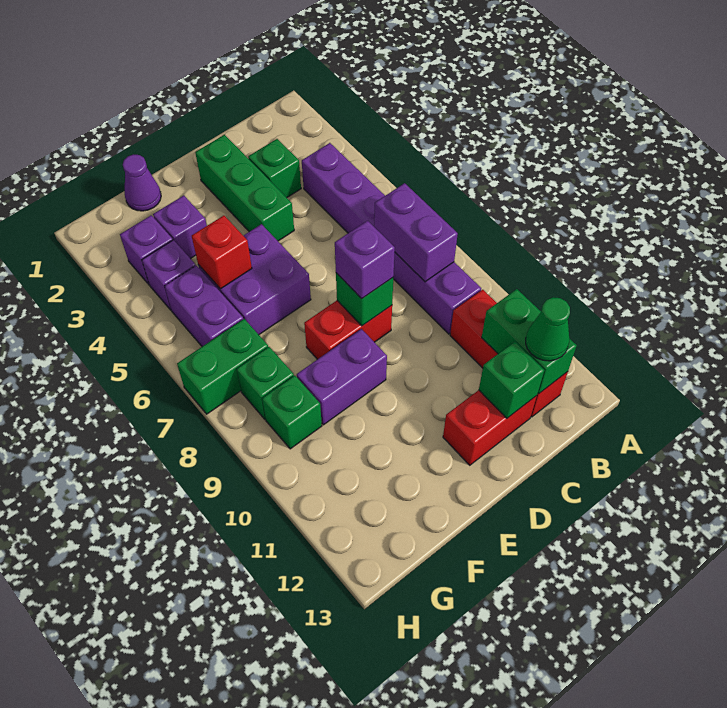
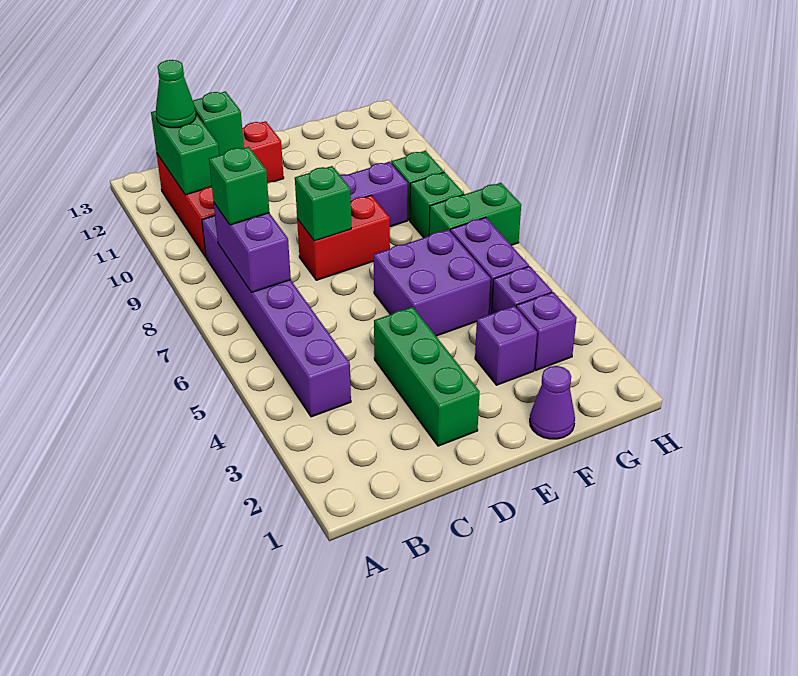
green brick C3 level 1 -> green brick B8 level 3
purple brick D8 level 3 -> none
red brick F5 level 2 -> none

